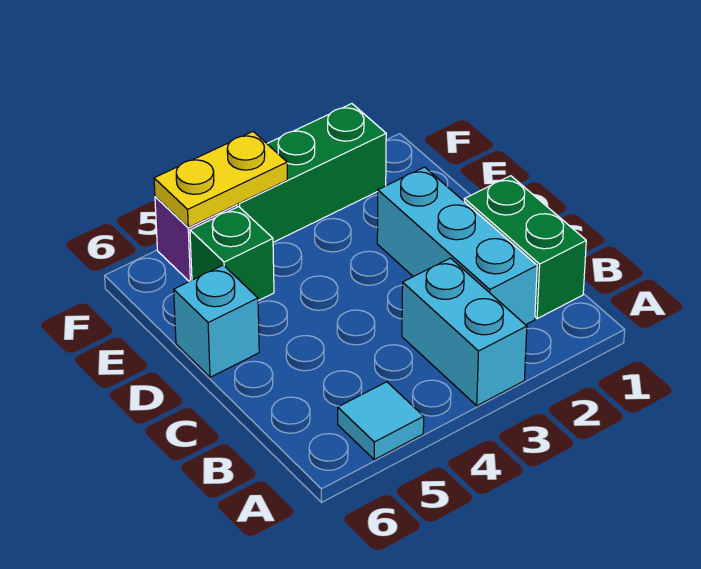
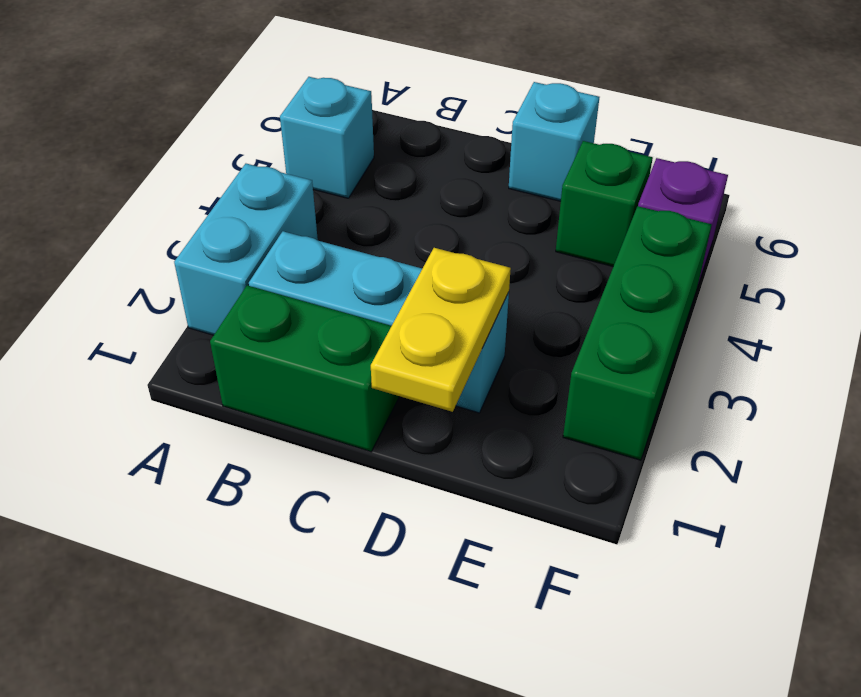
cyan brick A3:B3 level 1 -> cyan brick A2:A3 level 1
cyan tile A5 level 1 -> cyan brick A5 level 1
yellow plate F4:F5 level 2 -> yellow plate D1:D2 level 2

